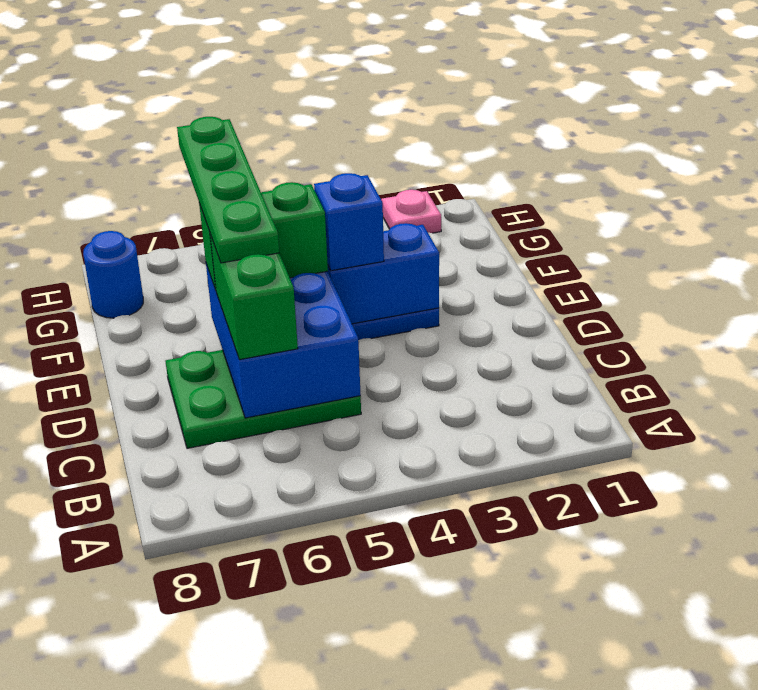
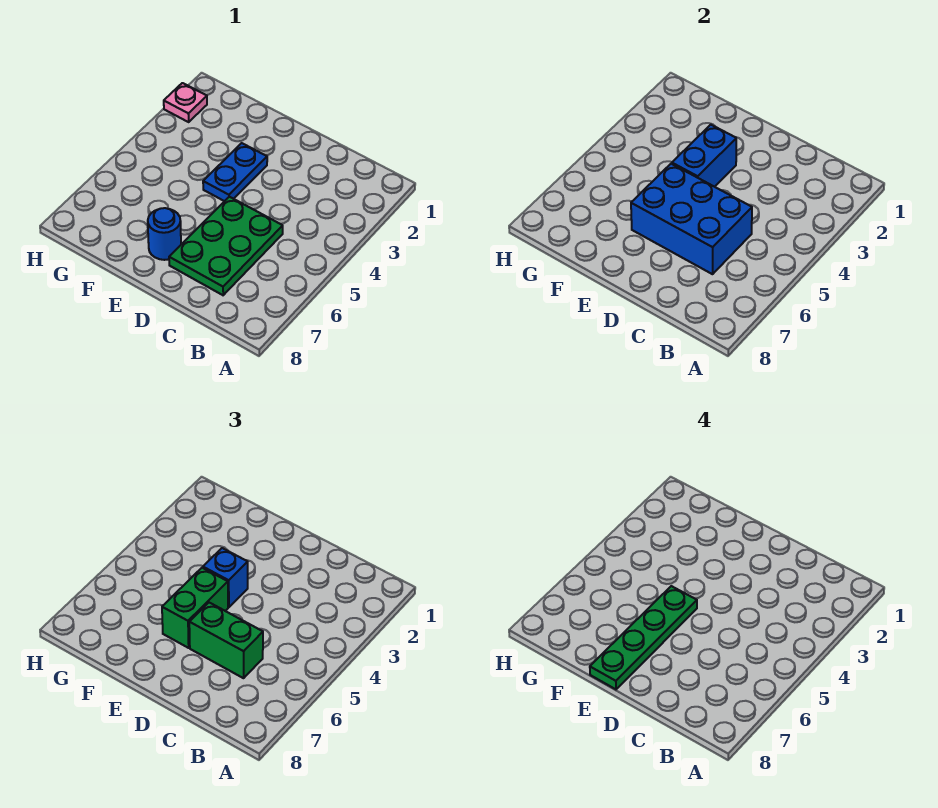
green plate D6:G6 level 4 -> green plate E5:E8 level 4
blue round brick G8 level 1 -> blue round brick E7 level 1

